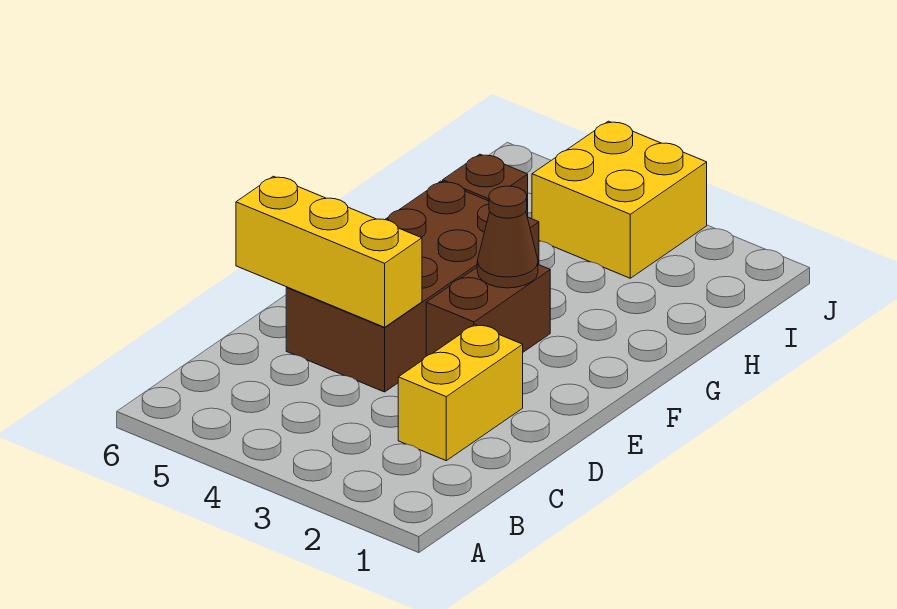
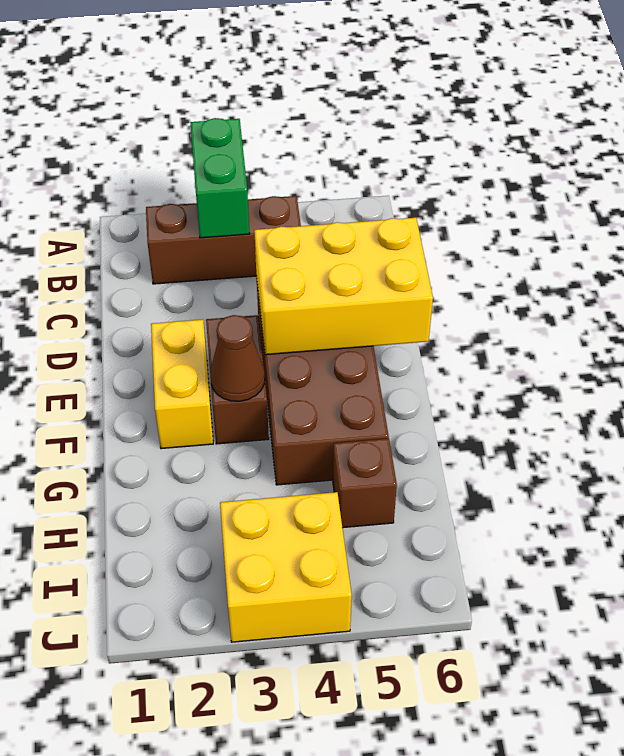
none -> green brick A3:B3 level 2
none -> brown brick B2:B4 level 1
yellow brick C2:D2 level 1 -> yellow brick E2:F2 level 1
yellow brick D4:D6 level 2 -> yellow brick D4:E6 level 2

